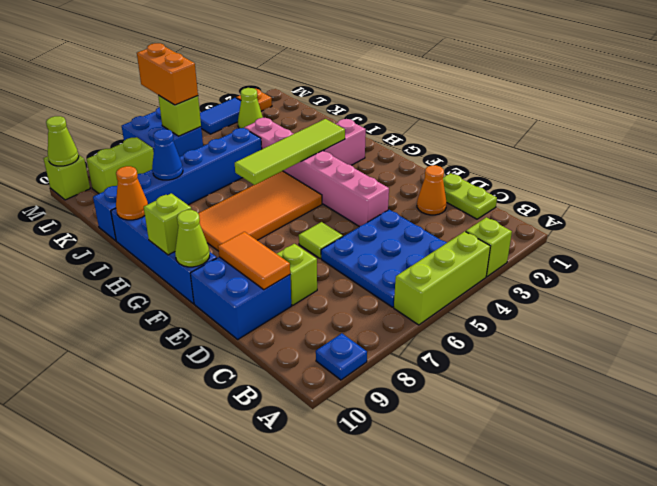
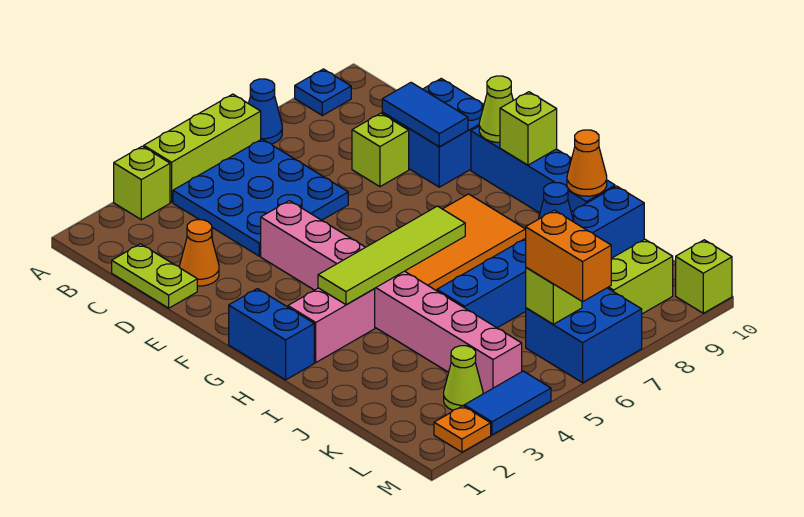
none -> blue cone A7 level 1
orange tile D9:E9 level 2 -> blue tile D9:E9 level 2
pink brick E4:J4 level 1 -> pink brick E4:L4 level 1
lime tile E6 level 1 -> none
none -> blue brick G1:H1 level 1
lime cone M10 level 2 -> none

